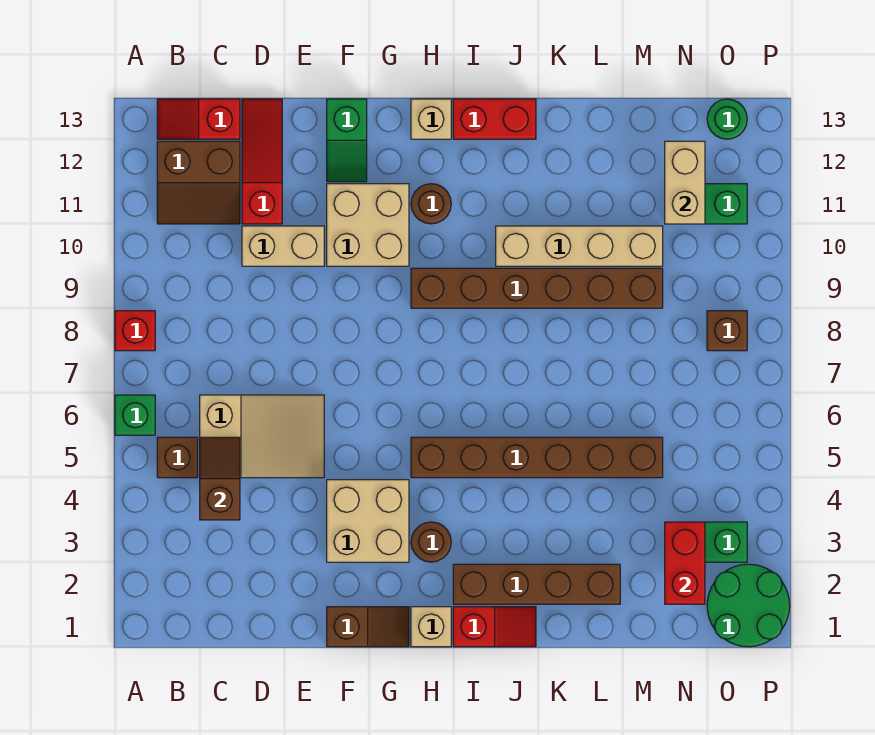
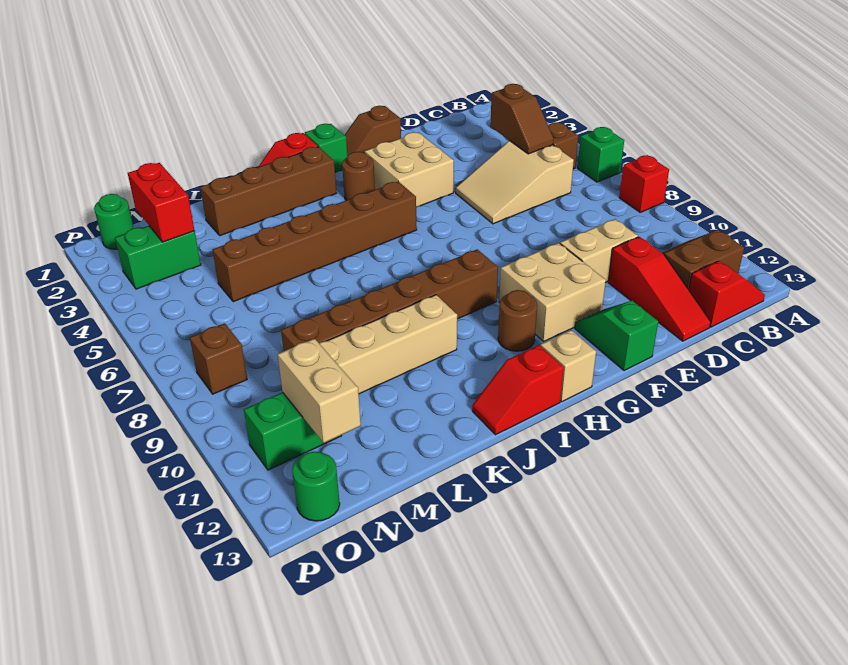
tan brick H1 level 1 -> green brick H1 level 1
red brick I13:J13 level 1 -> red slope I13:J13 level 1 top I
green round brick O1:P2 level 1 -> green round brick O1 level 1

